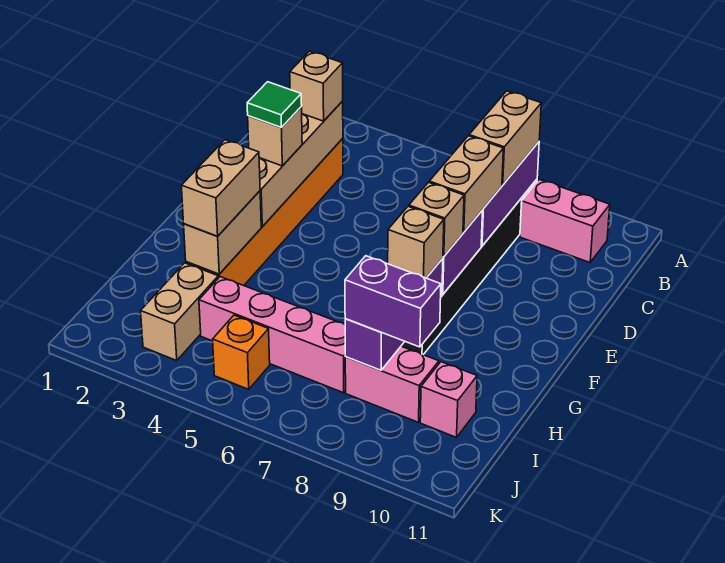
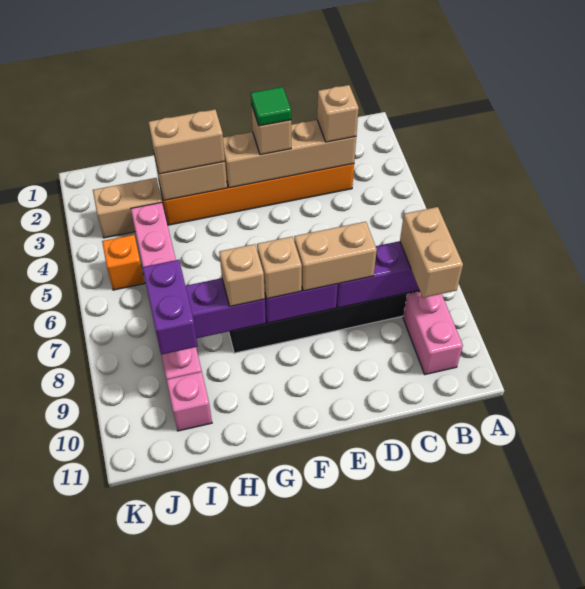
tan brick B8:C8 level 3 -> tan brick B8:B9 level 3

